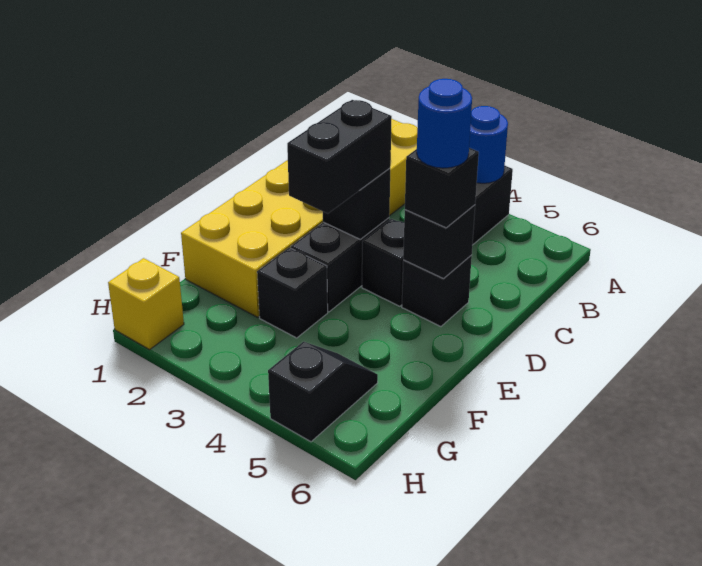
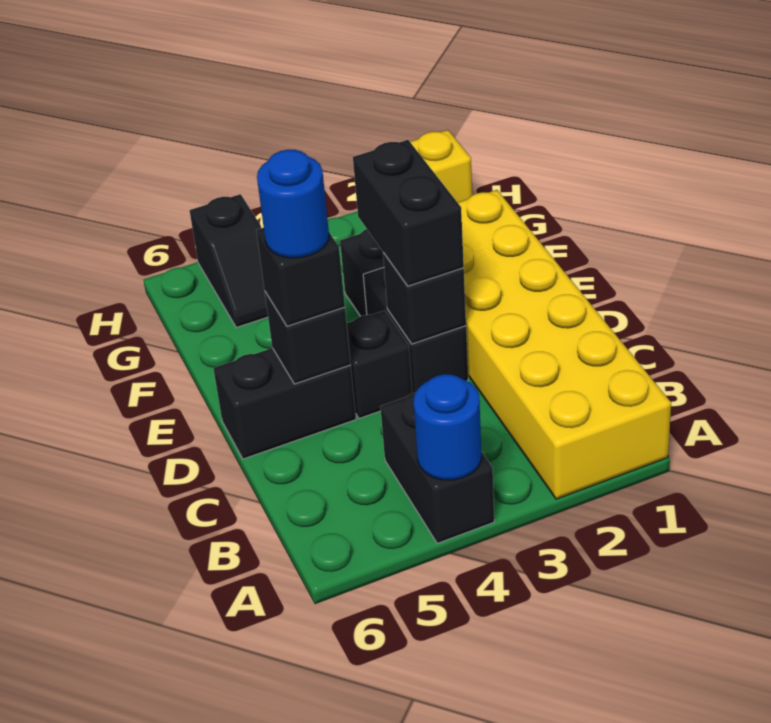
black brick D5 level 1 -> black brick D5:D6 level 1

